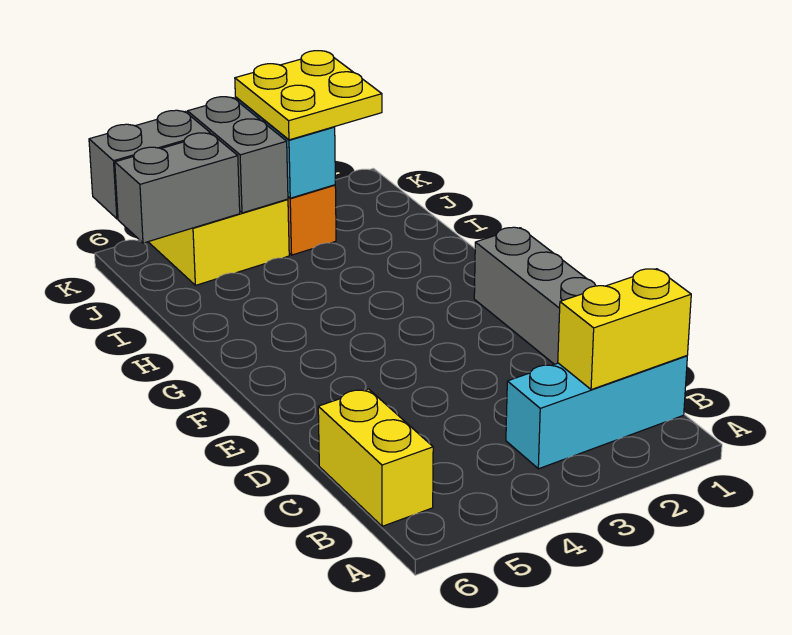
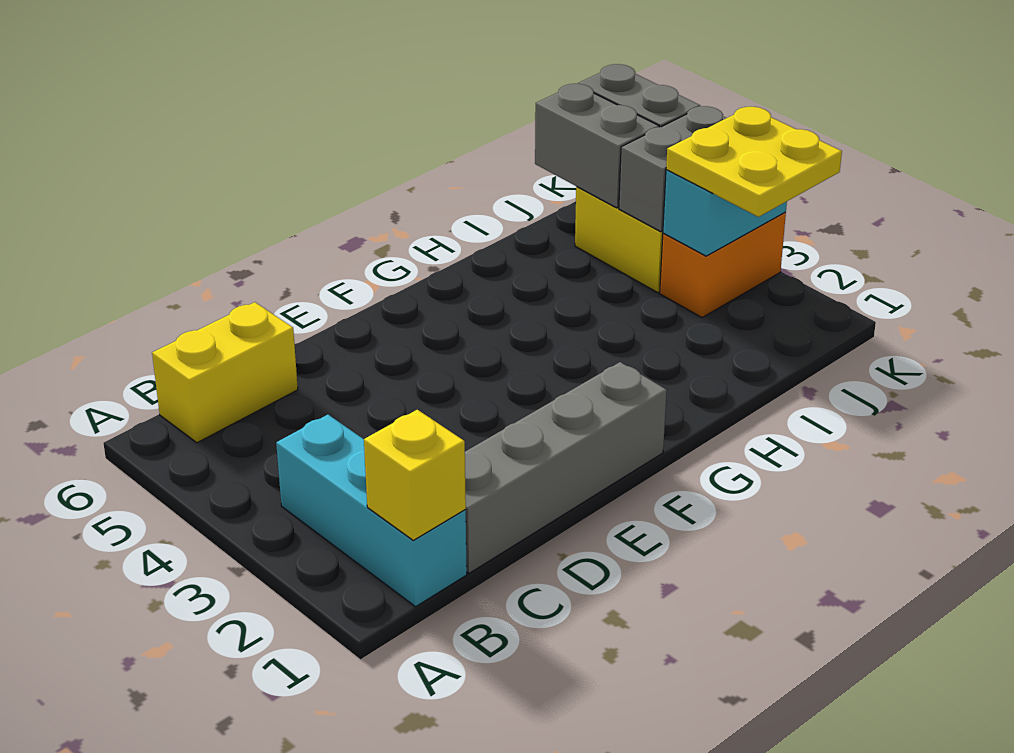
yellow brick B1:B2 level 2 -> yellow brick B1 level 2

